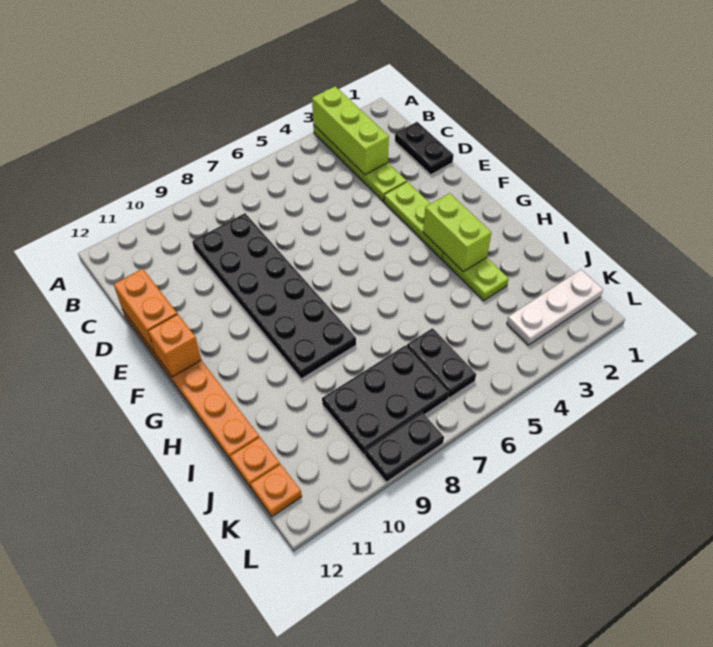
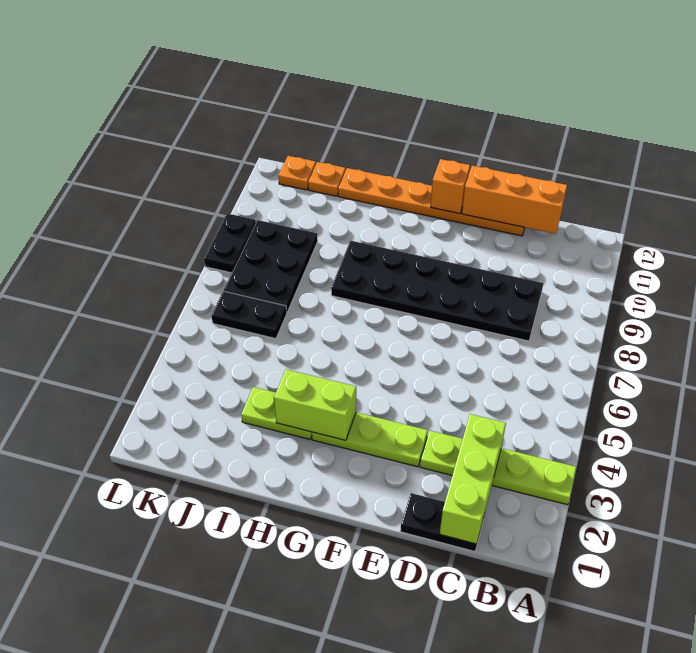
lime brick A3:C3 level 2 -> lime brick C1:C3 level 2
orange brick D12:E12 level 2 -> orange brick C12:E12 level 2
white plate K1:K3 level 1 -> none

